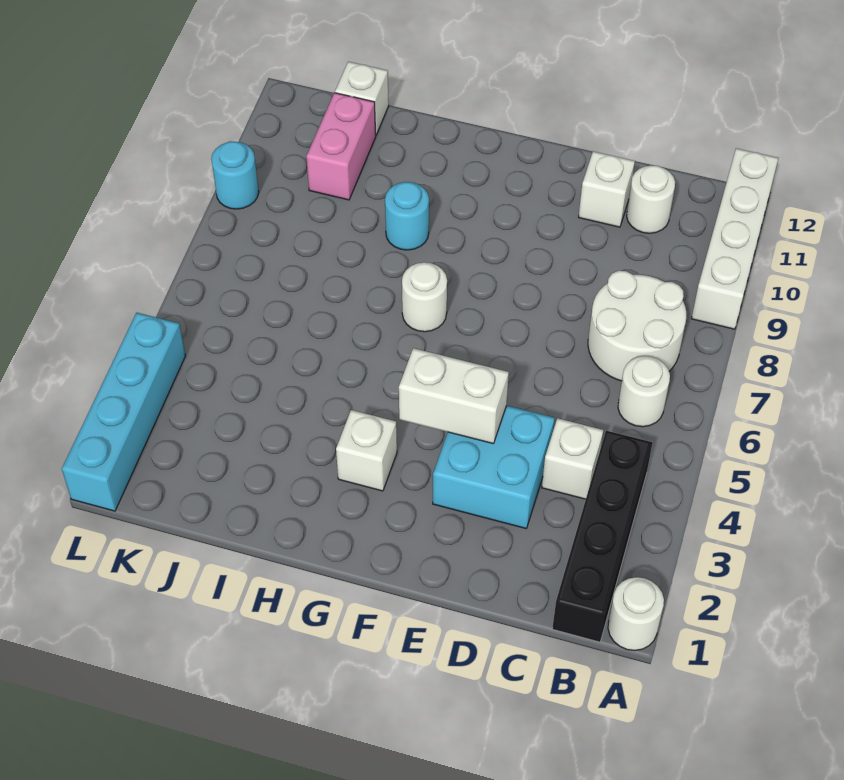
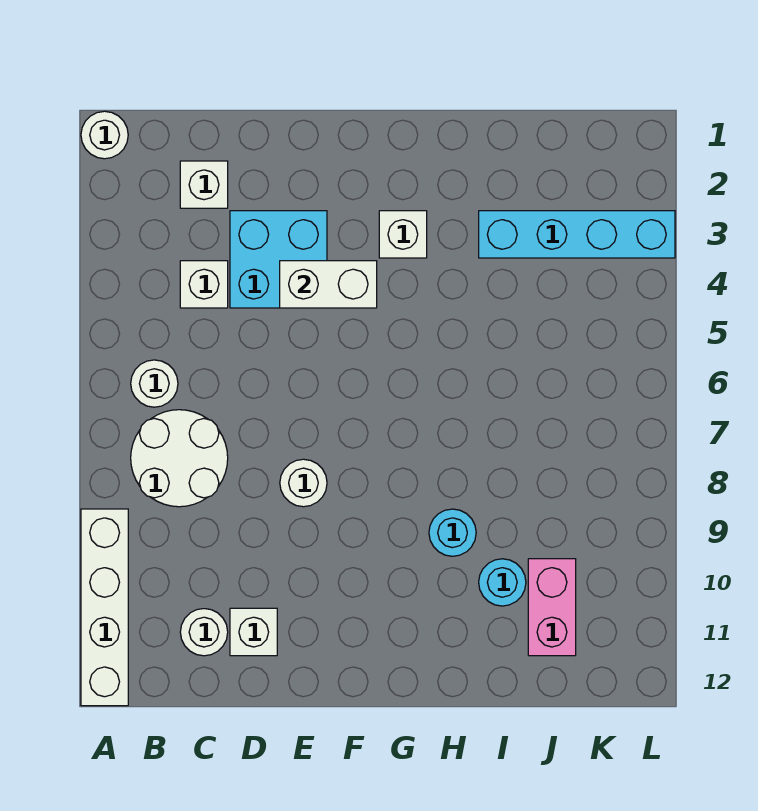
black brick B1:B4 level 1 -> none
white round brick G7 level 1 -> white round brick E8 level 1
white brick J12 level 1 -> white brick C2 level 1
cyan brick L1:L4 level 1 -> cyan brick I3:L3 level 1
cyan round brick L9 level 1 -> cyan round brick I10 level 1

